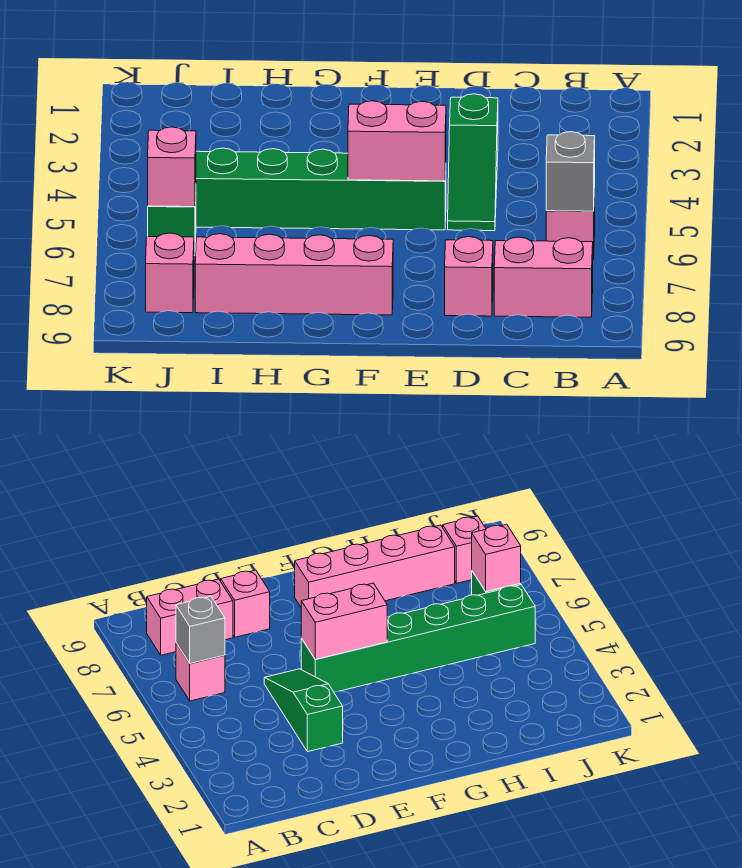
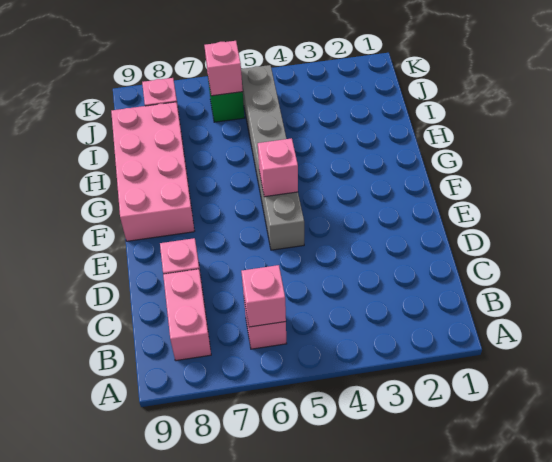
grey brick B6 level 2 -> pink brick B6 level 2
green slope D3:D5 level 1 top 3 -> none
green brick E5:J5 level 1 -> grey brick E5:J5 level 1
pink brick E5:F5 level 2 -> pink brick F5 level 2
pink brick F8:I8 level 1 -> pink brick F8:I9 level 1

